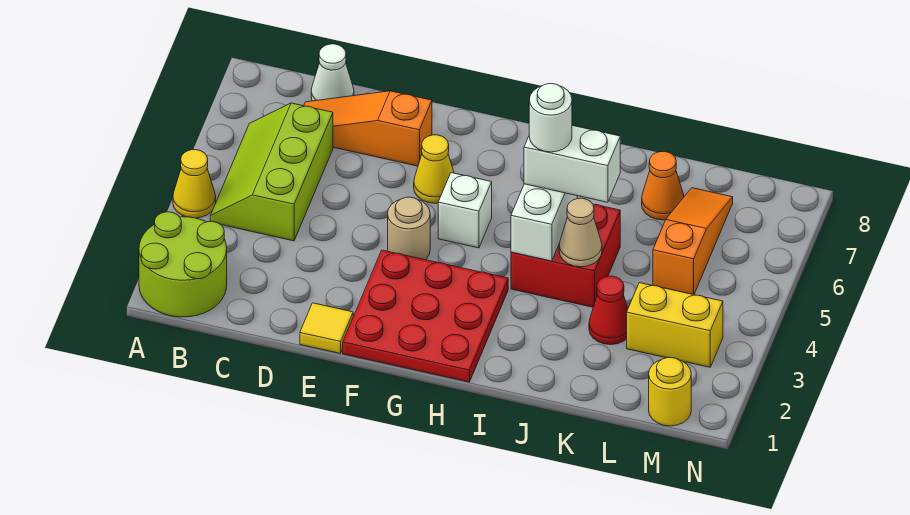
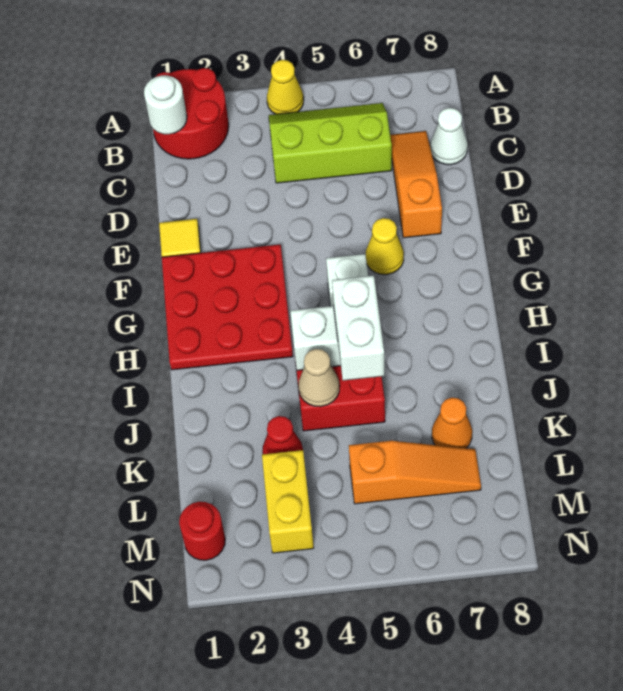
lime round brick A1:B2 level 1 -> red round brick A1:B2 level 1
tan round brick F4 level 1 -> none
white round brick I5 level 4 -> white round brick B1 level 2
yellow round brick M1 level 1 -> red round brick M1 level 1

